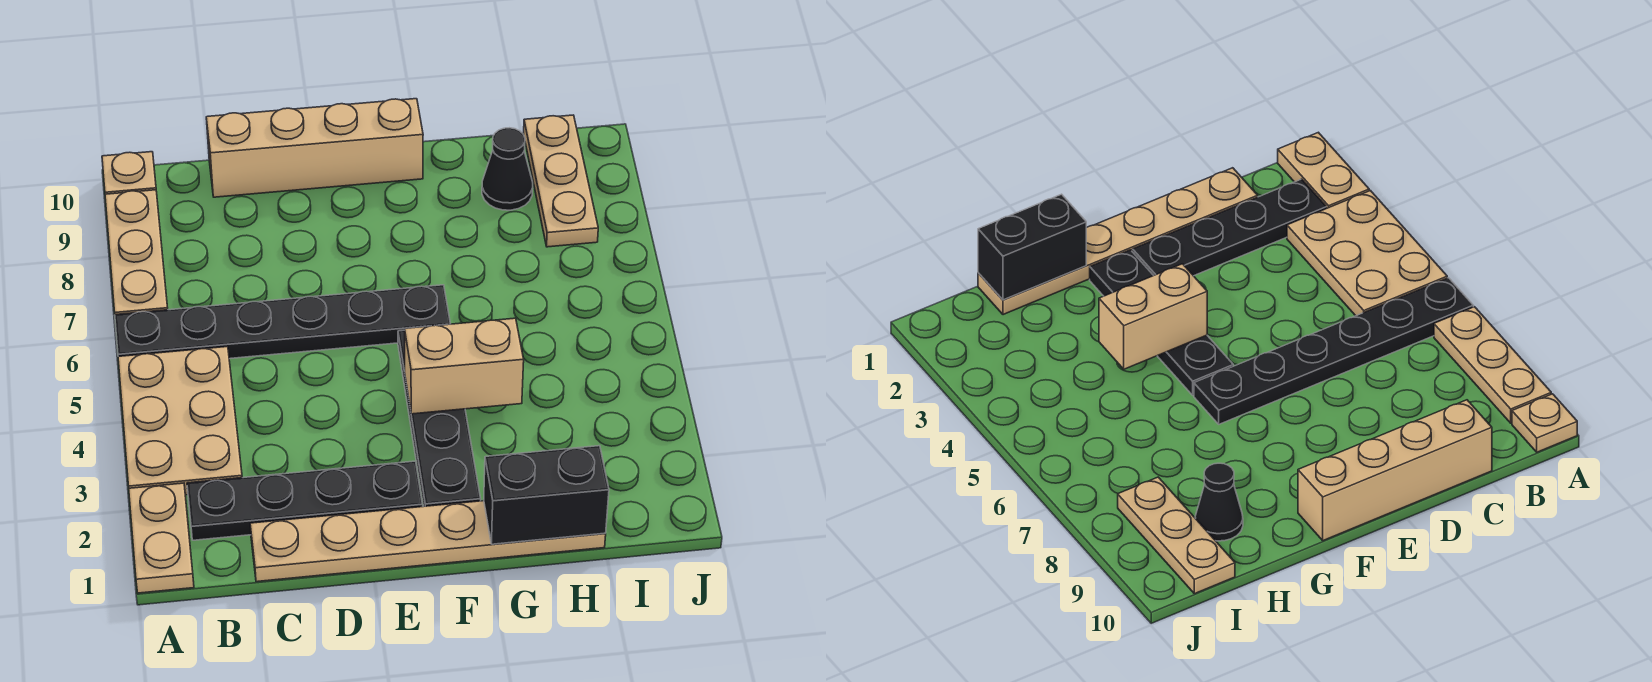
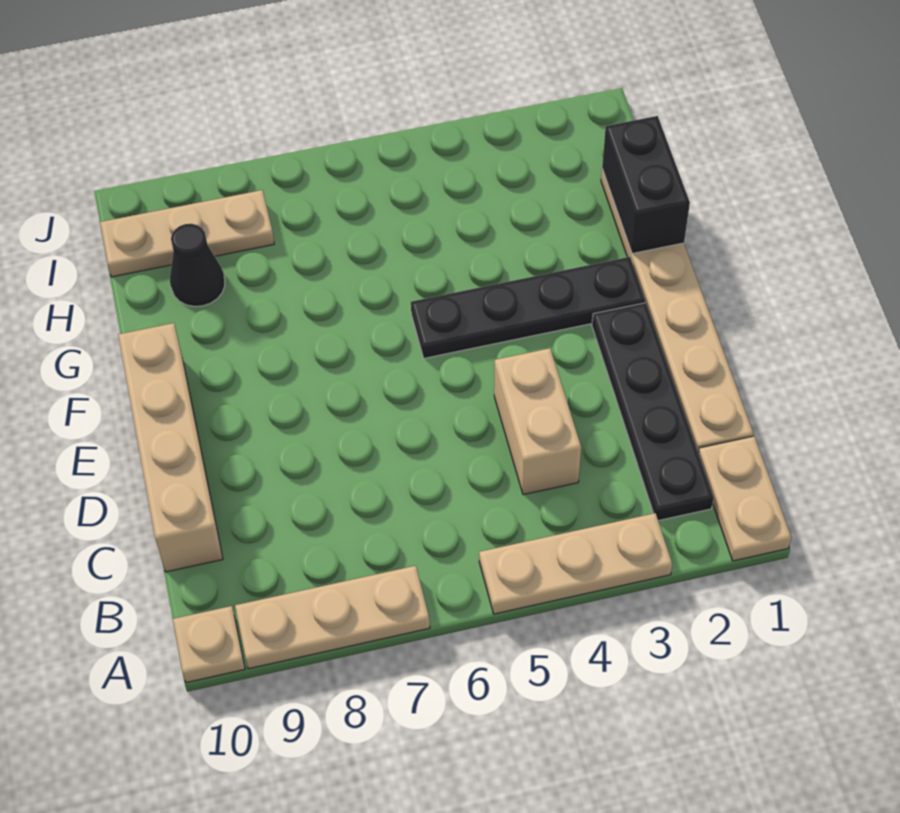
tan plate A1:A2 level 1 -> tan plate A1:B1 level 1
tan plate A3:B5 level 1 -> tan plate A3:A5 level 1
black plate A6:F6 level 1 -> none
tan brick F4:G4 level 2 -> tan brick C4:D4 level 1

